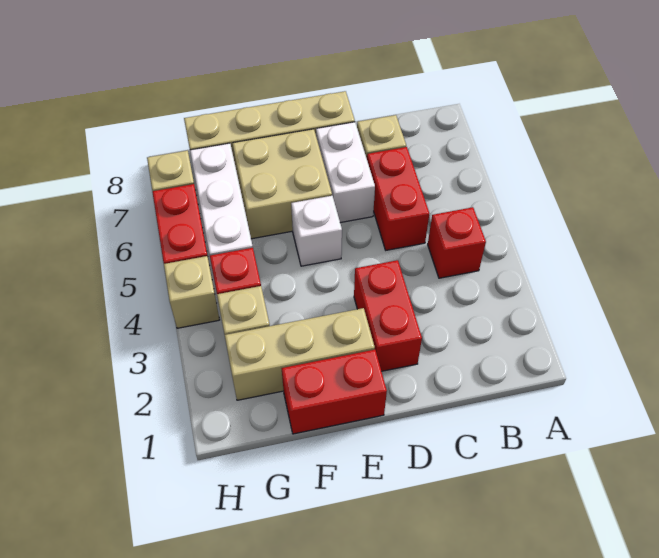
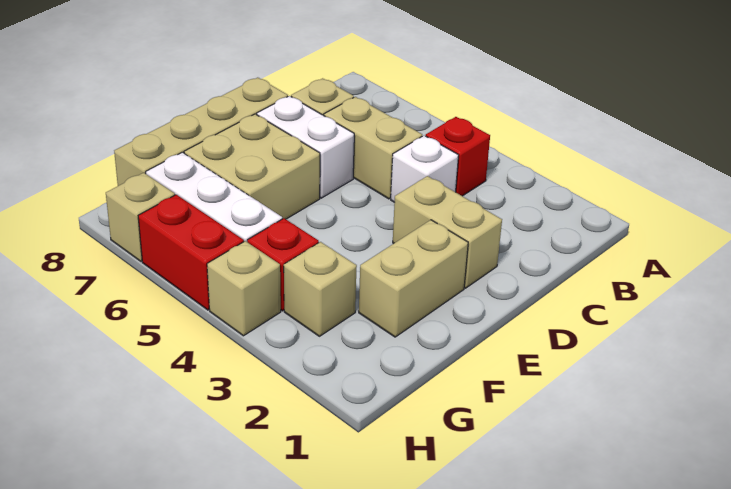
red brick C5:C6 level 1 -> tan brick C5:C6 level 1
red brick D2:D3 level 1 -> tan brick D2:D3 level 1
red brick E1:F1 level 1 -> none
tan brick E2:G2 level 1 -> tan brick E2:F2 level 1
white brick E5 level 1 -> white brick C4 level 1

